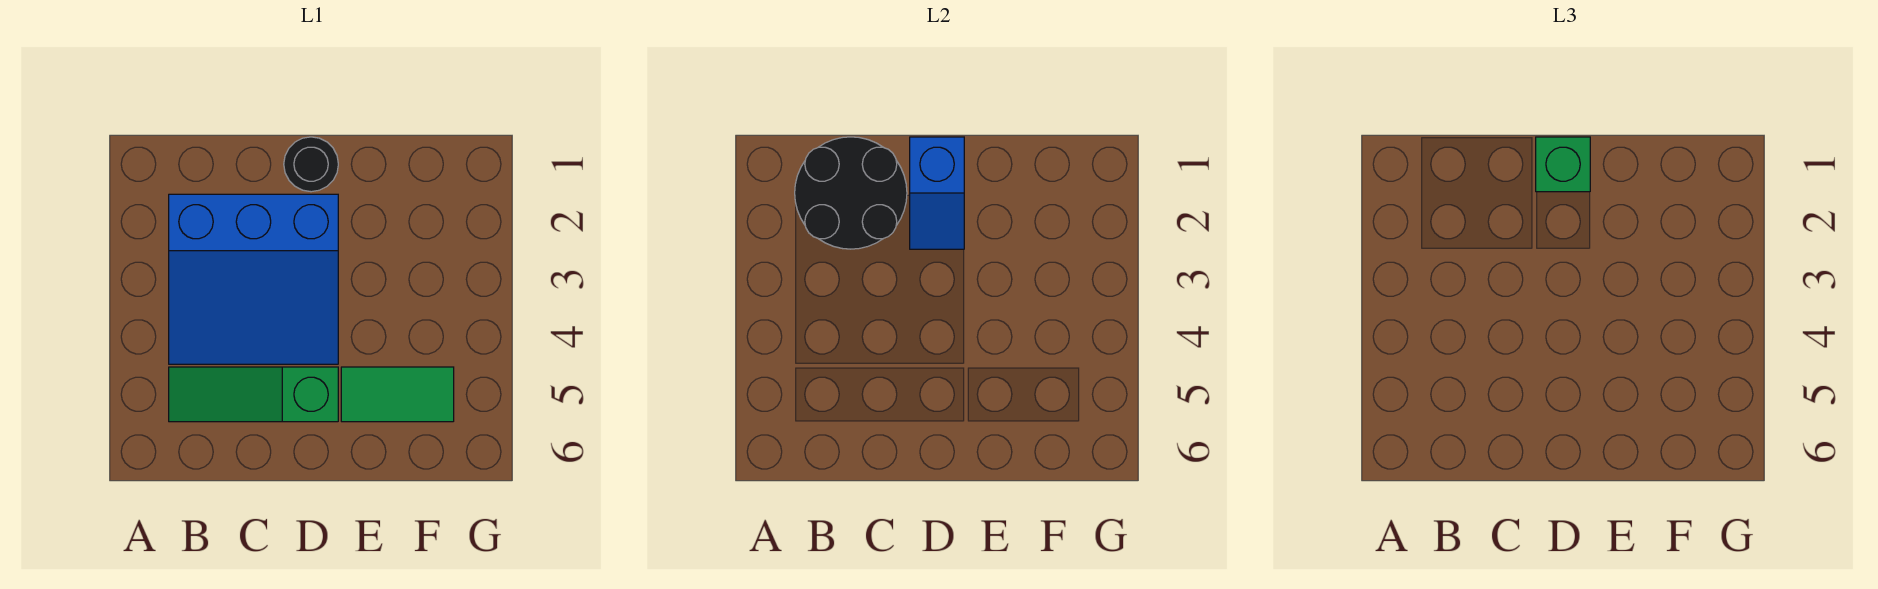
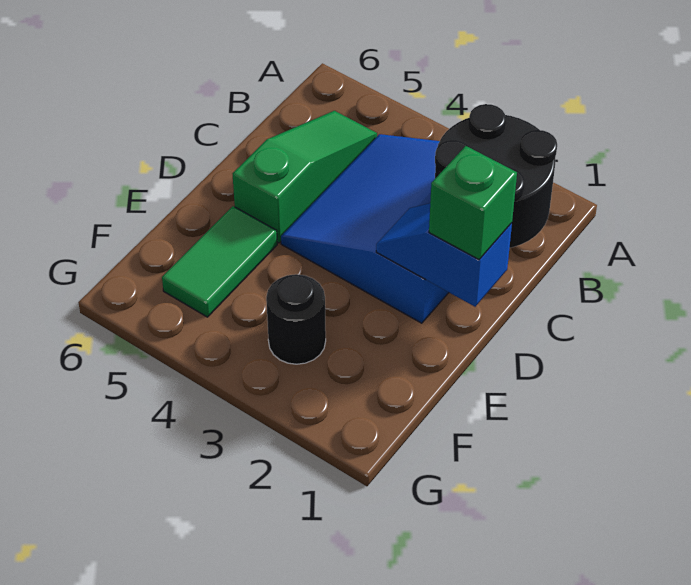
black round brick D1 level 1 -> black round brick F3 level 1

